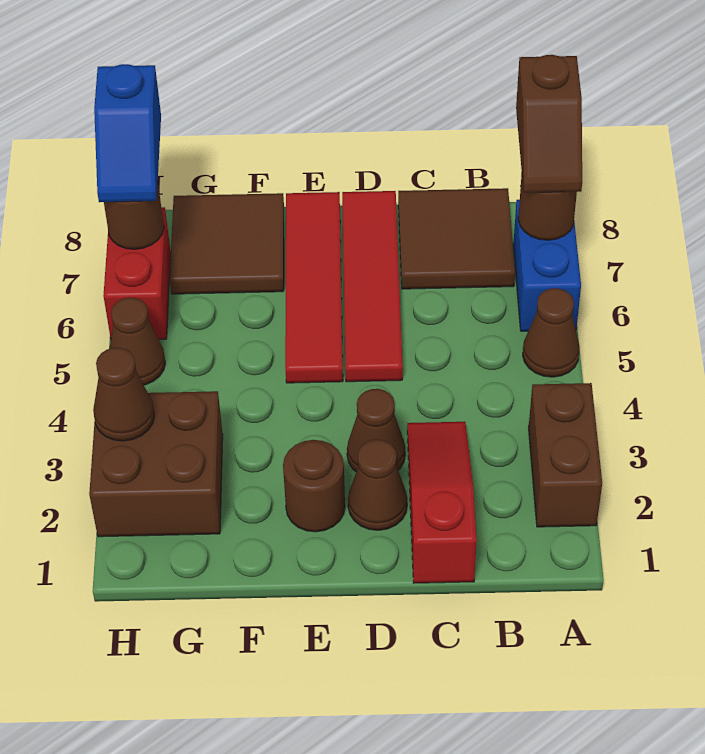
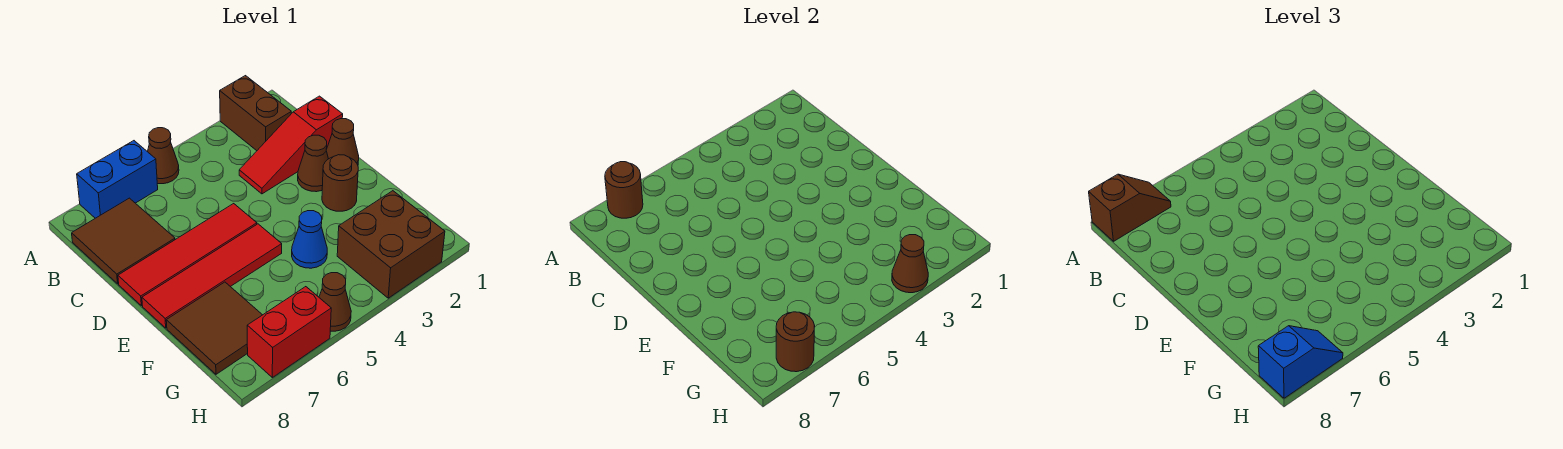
brown brick A2:A3 level 1 -> brown brick A2:B2 level 1
brown cone D3 level 1 -> brown cone D1 level 1
none -> blue cone F4 level 1

